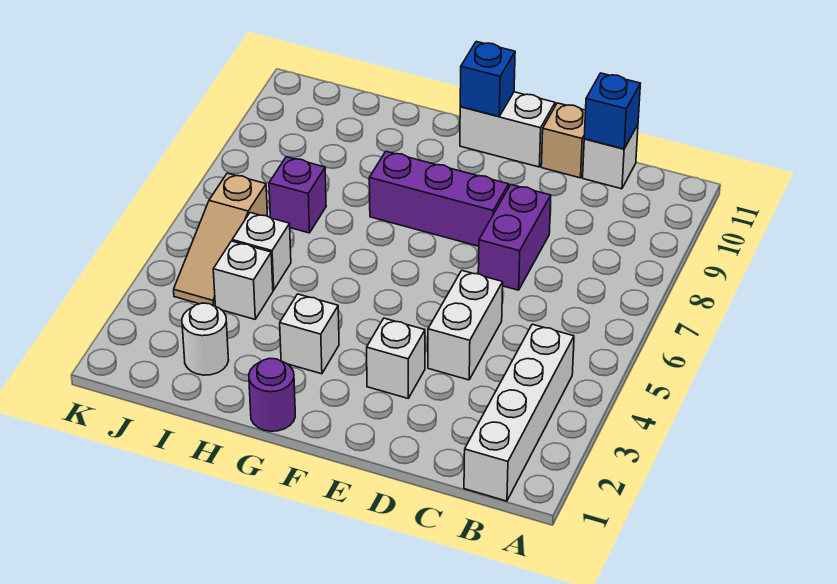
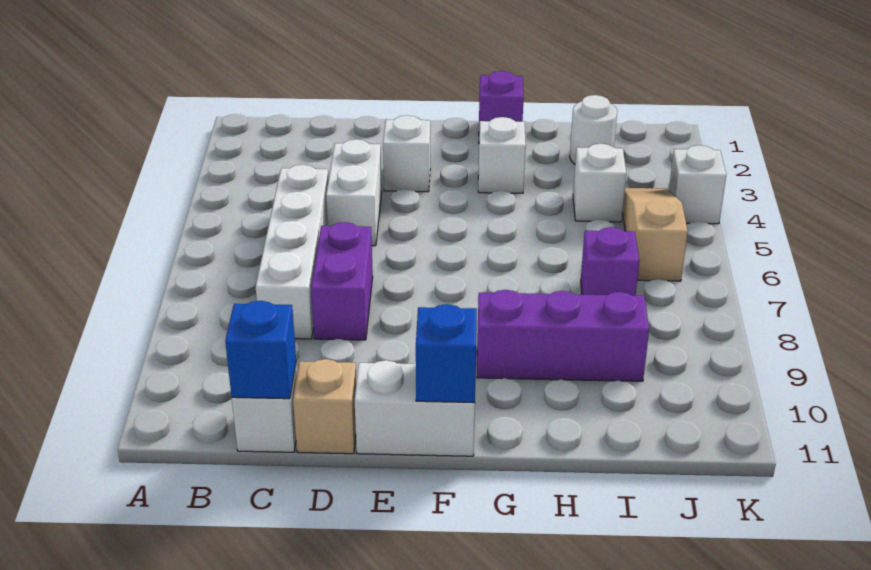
white brick B1:B4 level 1 -> white brick C5:C8 level 1
purple brick E8:G8 level 1 -> purple brick G9:I9 level 1
purple round brick G1 level 1 -> purple brick G1 level 1
white brick I5 level 1 -> white brick K4 level 1

